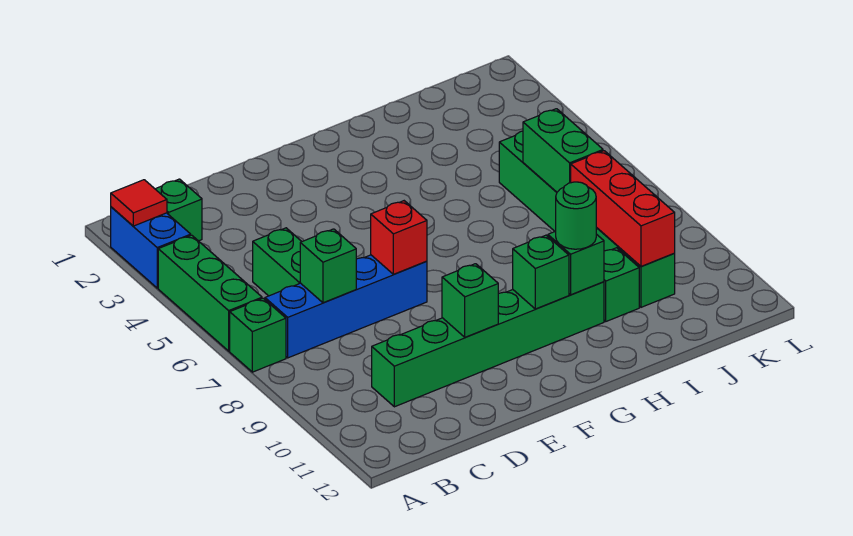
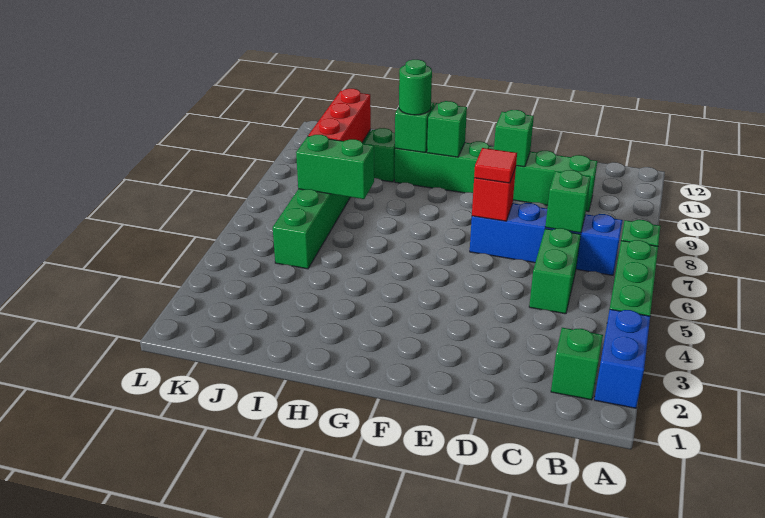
red tile A2 level 2 -> red tile E7 level 3
green brick J6:J7 level 2 -> green brick I7:J7 level 2

